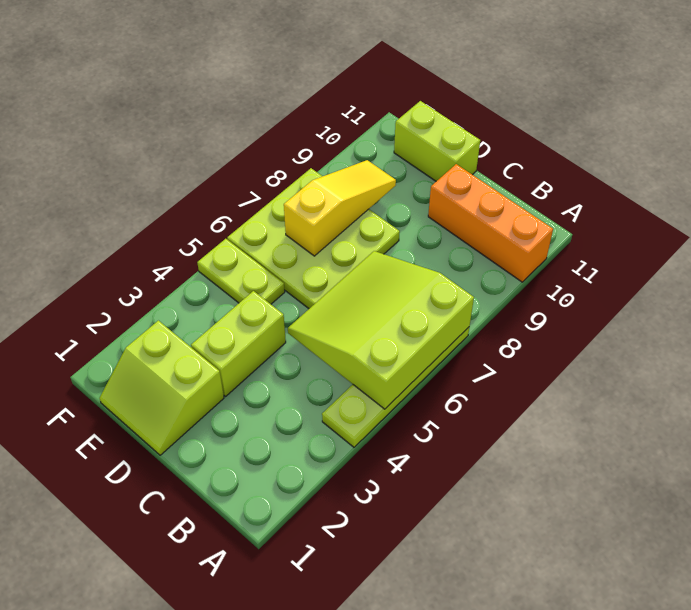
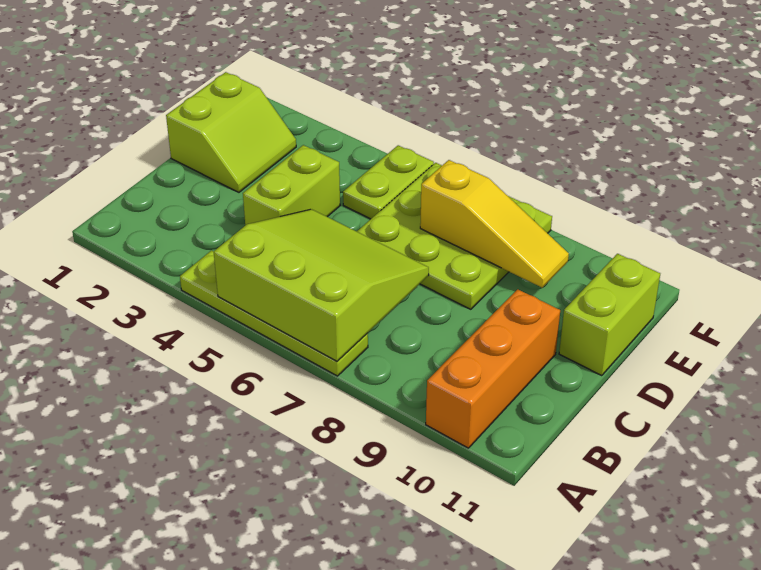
lime slope D1:E2 level 1 top 2 -> lime slope D1:E2 level 1 top 1
lime brick D3:D4 level 1 -> lime brick C4:D4 level 1

